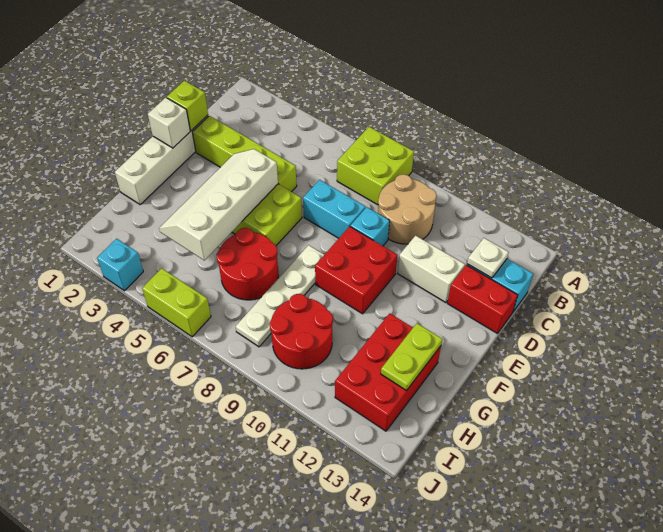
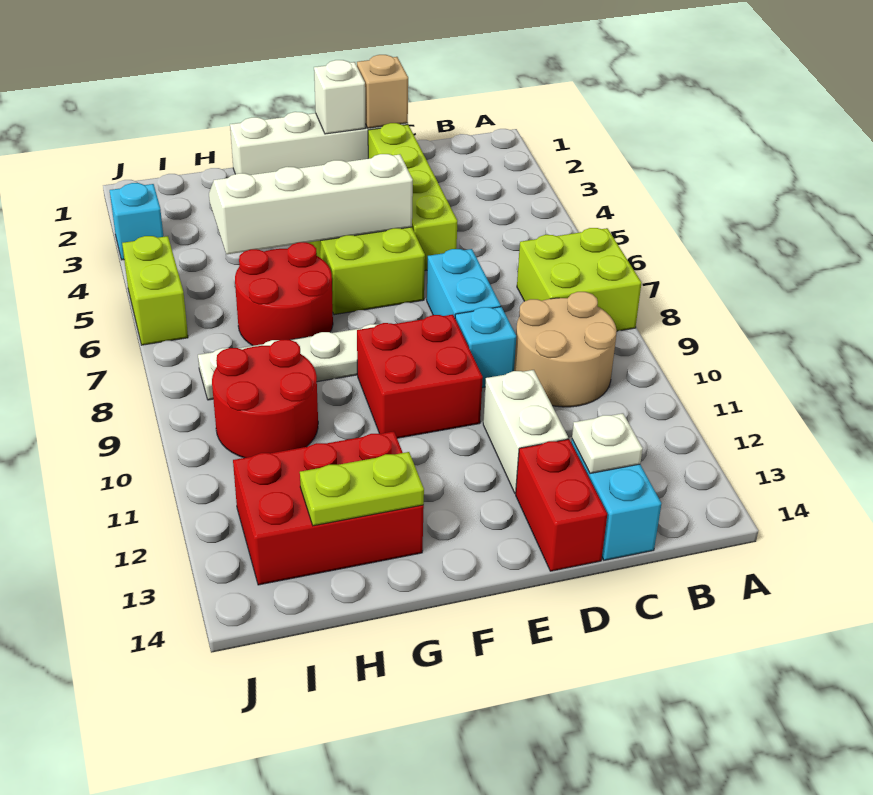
lime brick D1 level 2 -> tan brick D1 level 2

